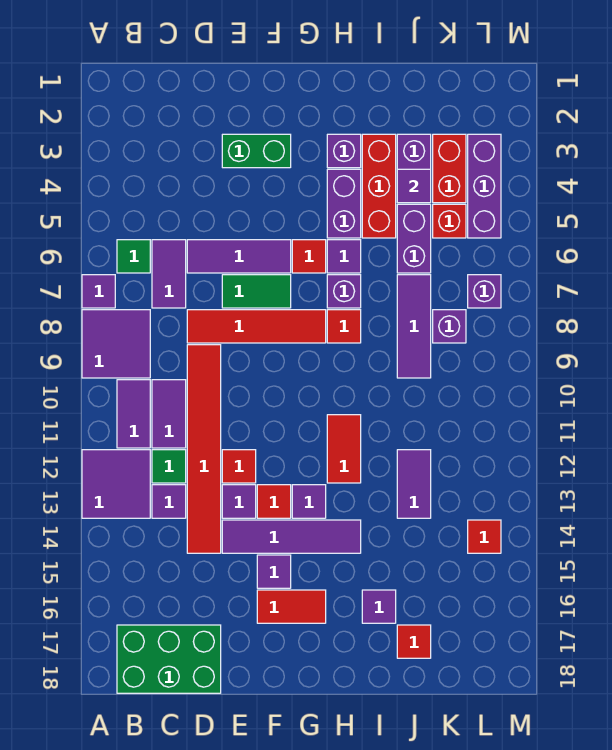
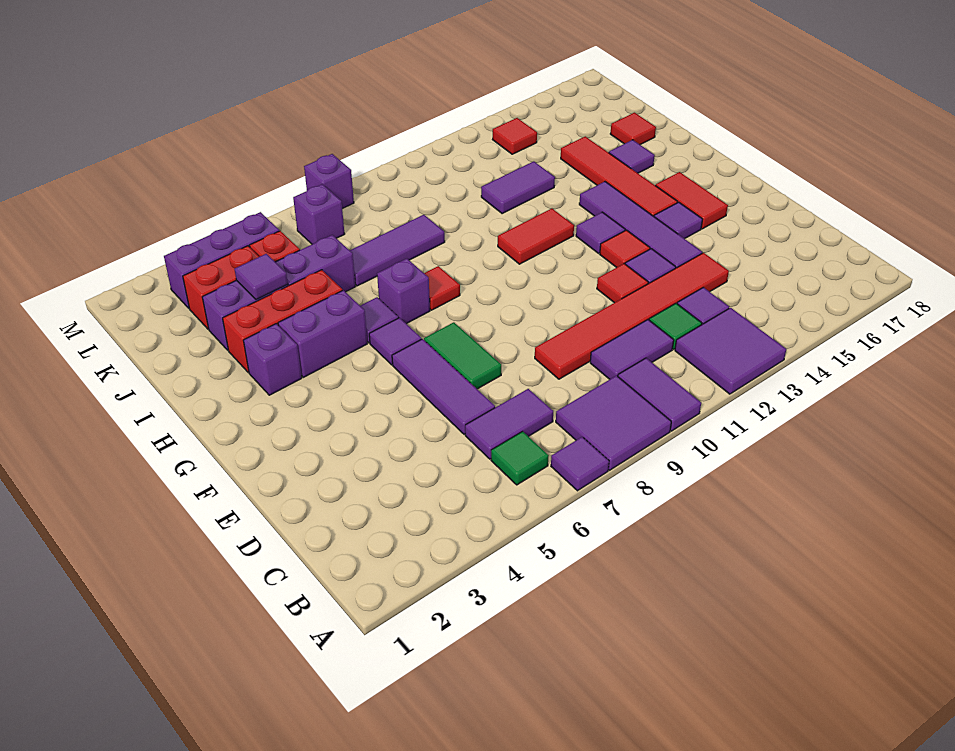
purple tile B10:B11 level 1 -> purple tile A10:B10 level 1
green brick B17:D18 level 1 -> none
red tile D8:G8 level 1 -> red tile G15:J15 level 1
green brick E3:F3 level 1 -> none
red tile G6 level 1 -> purple tile G6 level 1
purple brick K8 level 1 -> purple brick M8 level 1

